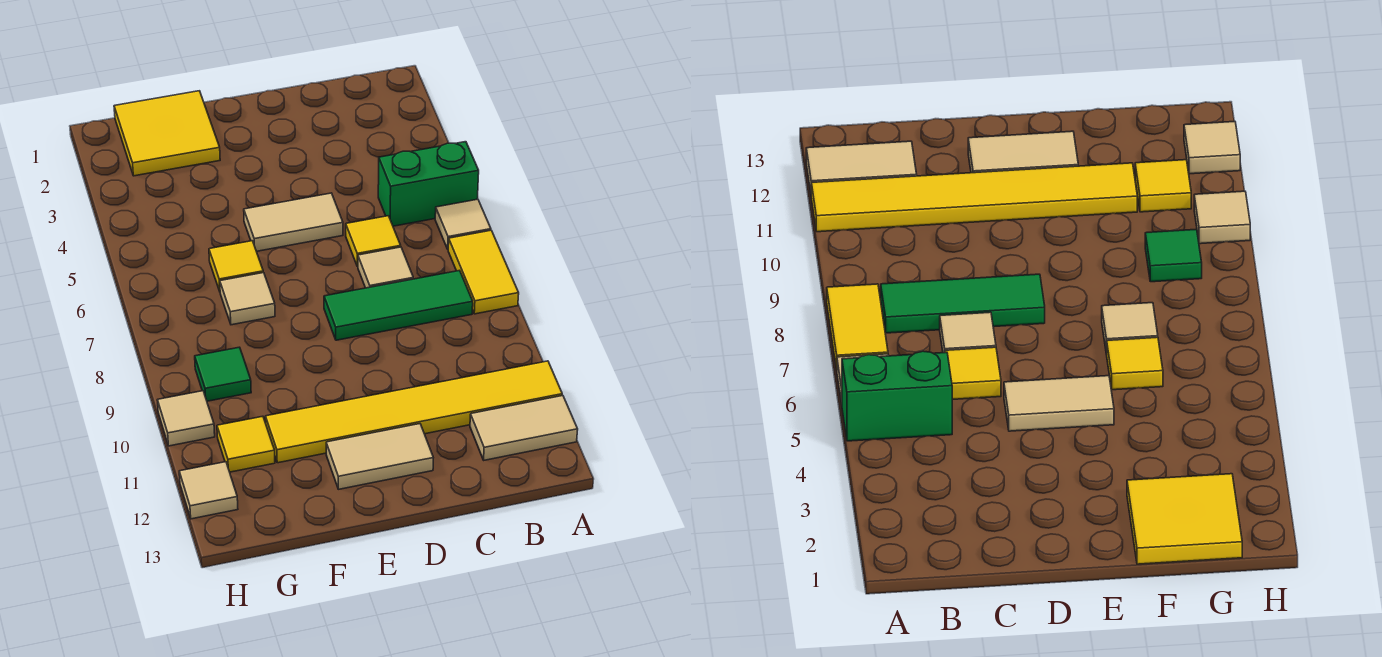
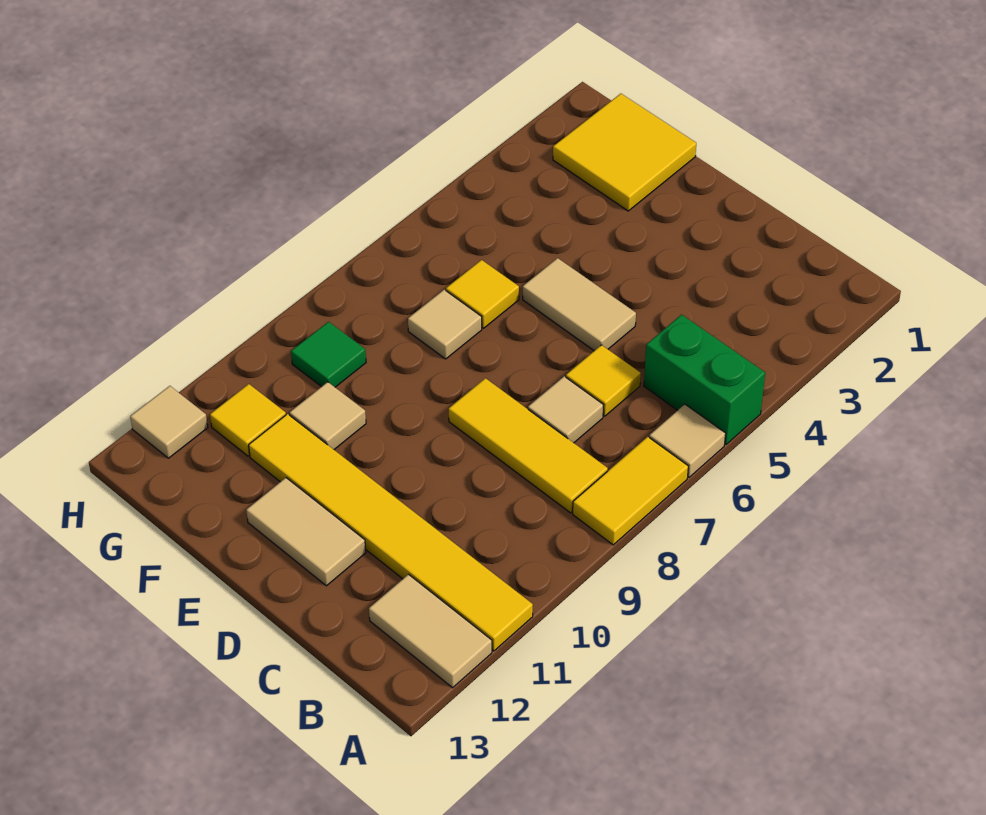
green tile B8:D8 level 1 -> yellow tile B8:D8 level 1
tan tile H10 level 1 -> tan tile F10 level 1

